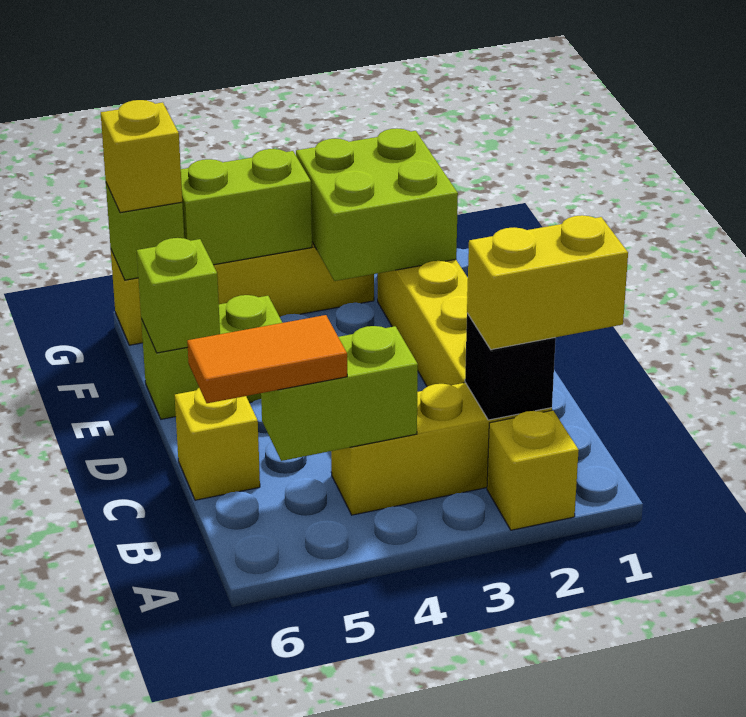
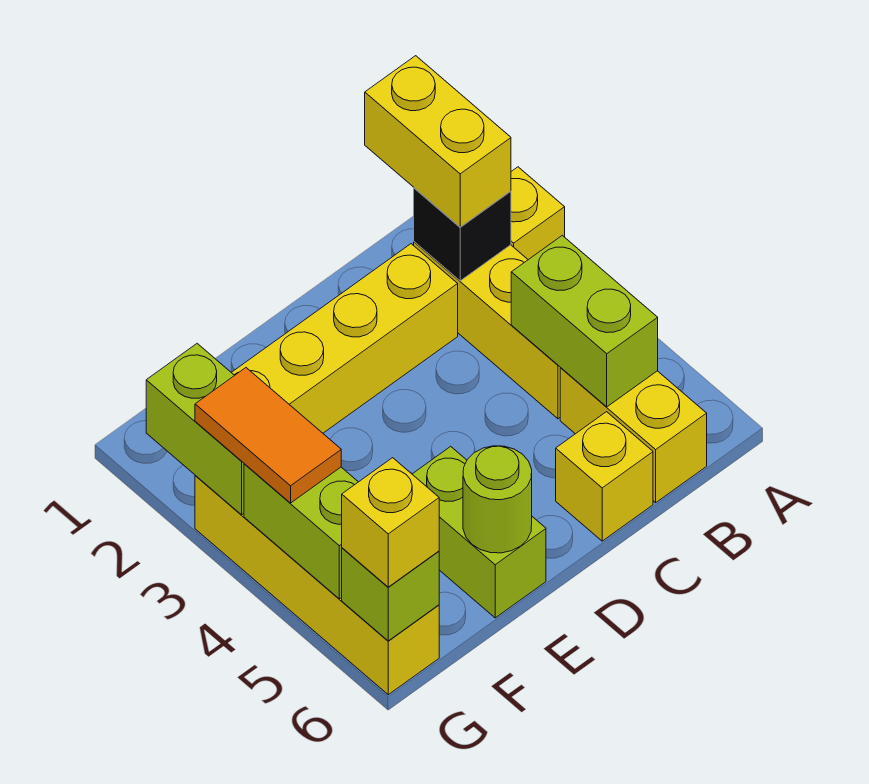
none -> yellow brick B5:B6 level 1
orange tile B5:B6 level 3 -> orange tile G3:G4 level 3
lime brick E6 level 2 -> lime round brick E6 level 2
lime brick F2:G3 level 2 -> lime brick G2:G3 level 2

